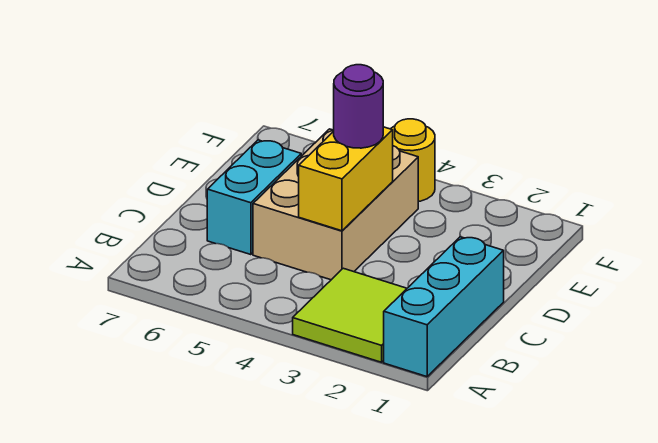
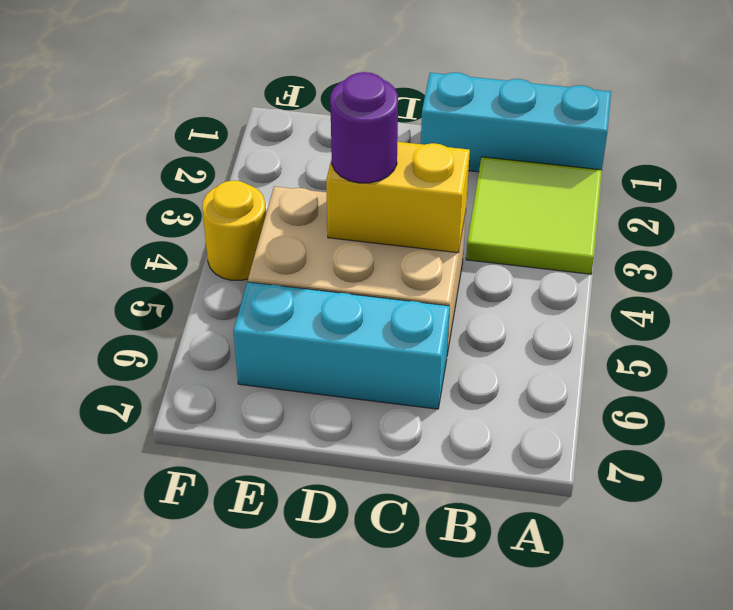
cyan brick C6:D6 level 1 -> cyan brick C6:E6 level 1

